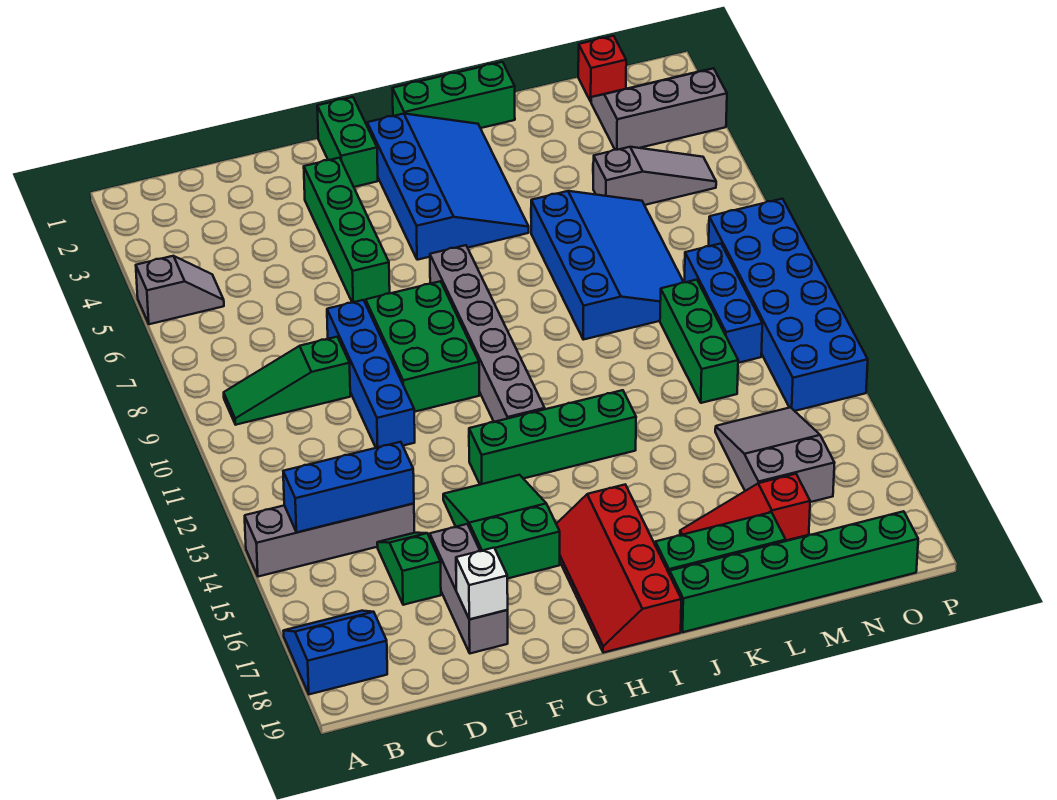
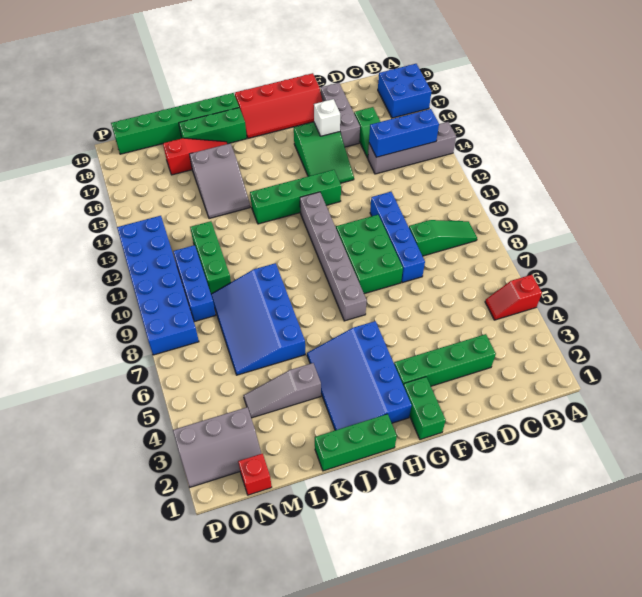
grey slope A5:B5 level 1 top A -> red slope A5:B5 level 1 top A
blue slope A17:B18 level 1 top 18 -> blue brick A17:B18 level 1
white brick E18 level 2 -> white brick F16 level 2
green brick F3:F6 level 1 -> green brick D3:G3 level 1
red slope H16:I19 level 1 top I -> red slope F18:I19 level 1 top 19
grey slope M5:O5 level 1 top M -> grey slope K4:M4 level 1 top K
grey slope M14:N16 level 1 top 16 -> grey slope K14:L16 level 1 top 16

